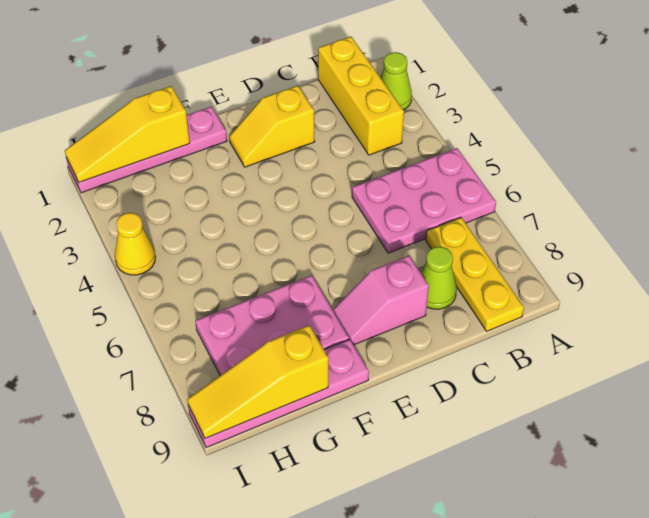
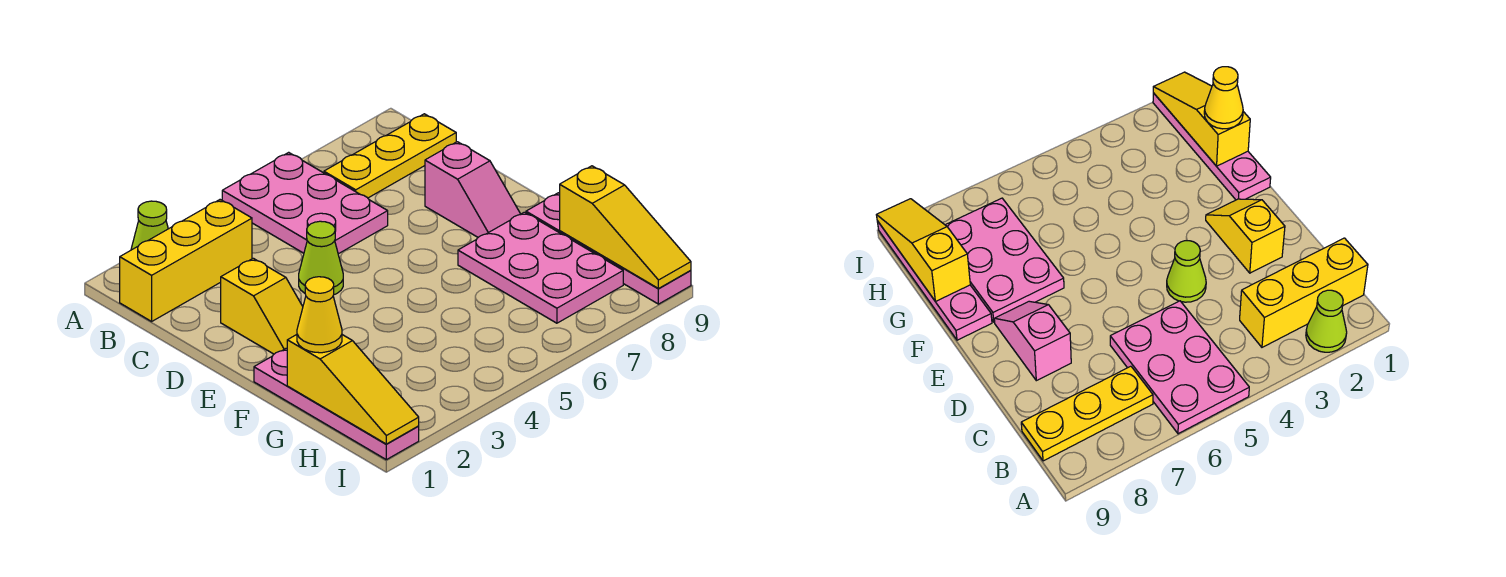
lime cone C8 level 1 -> lime cone D4 level 1
yellow cone I4 level 1 -> yellow cone G1 level 3

